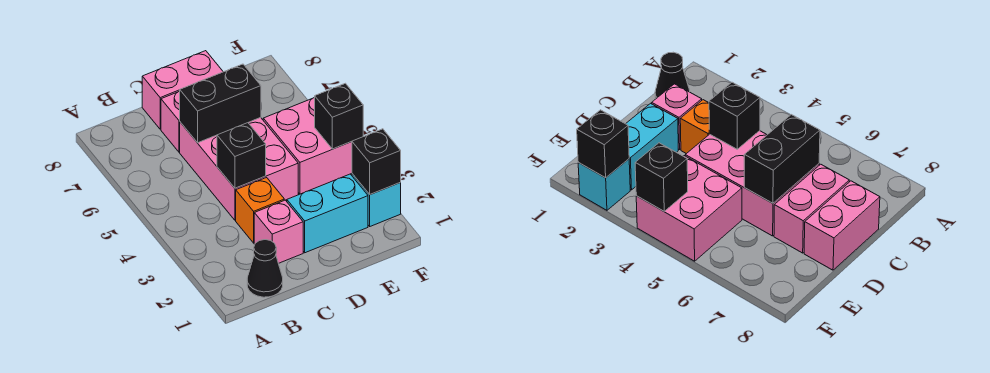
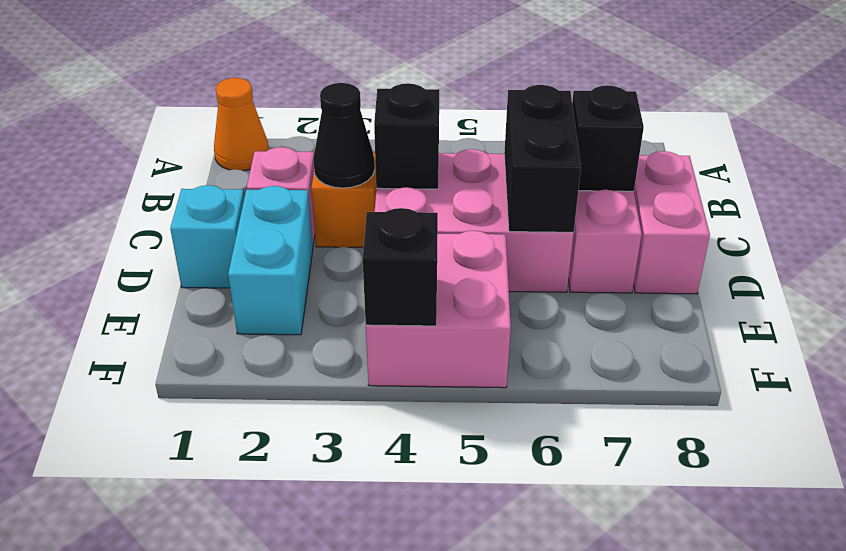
none -> orange cone A1 level 1
black cone B1 level 1 -> black cone C3 level 2
cyan brick F2 level 1 -> cyan brick D1 level 1
black brick F2 level 2 -> black brick C7 level 2

